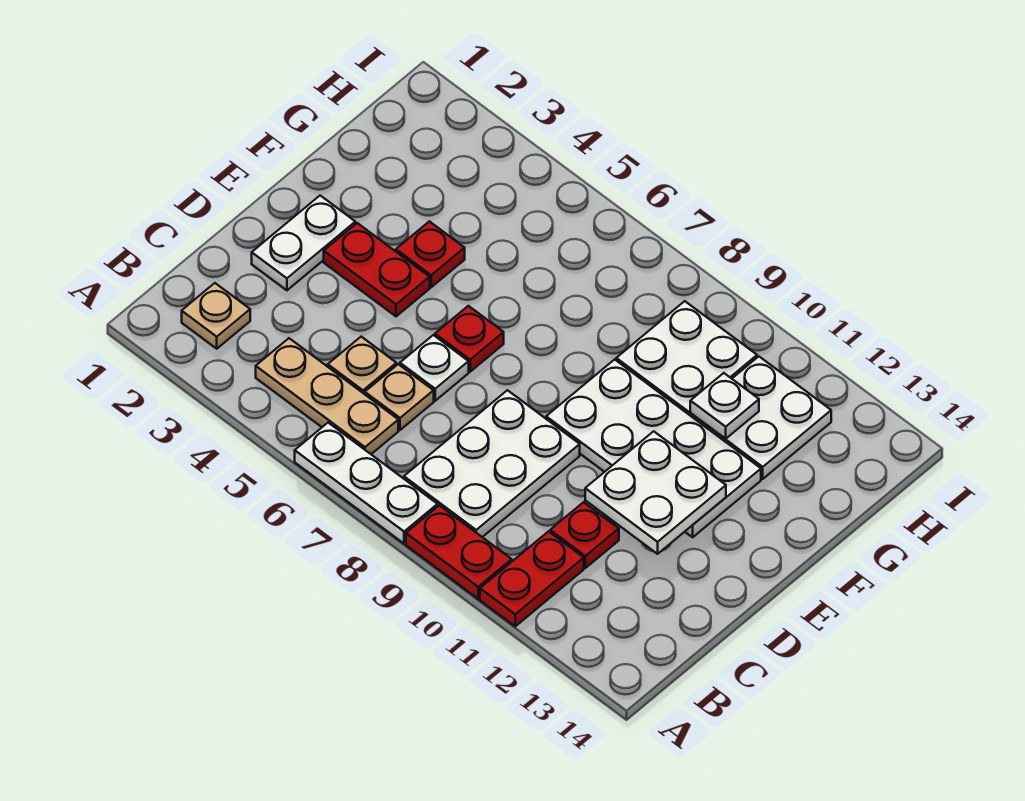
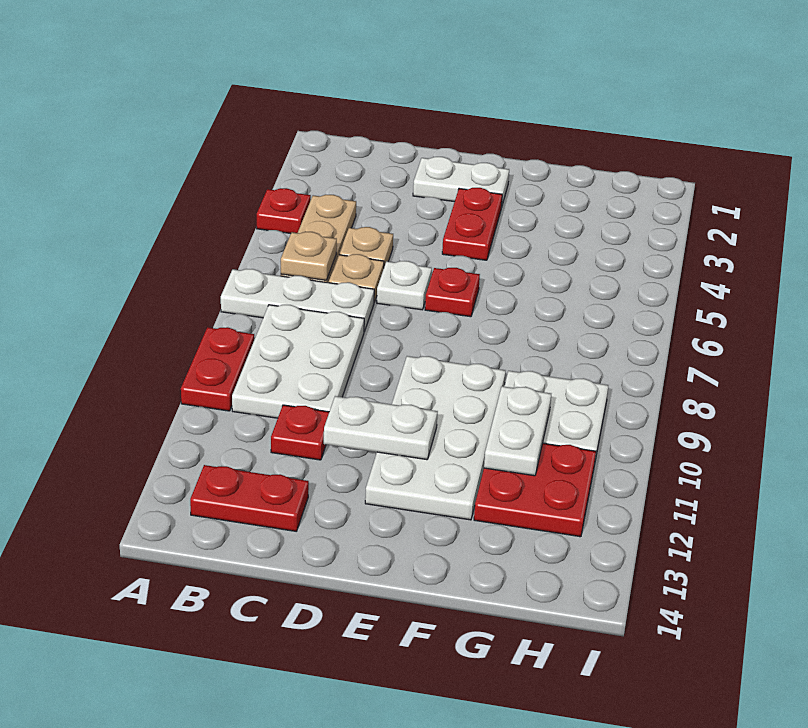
white plate A6:A8 level 1 -> white plate A7:C7 level 1
red plate A11:B11 level 1 -> red plate B13:C13 level 1
tan plate B2 level 1 -> tan plate B6 level 2
white plate B8:D9 level 1 -> white plate B8:C10 level 1
white plate D11:E12 level 2 -> white plate D11:E11 level 2
red plate F4 level 1 -> red plate A4 level 1
white plate G11:H12 level 1 -> red plate G11:H12 level 1
white plate G11 level 2 -> white plate G10:G11 level 2

